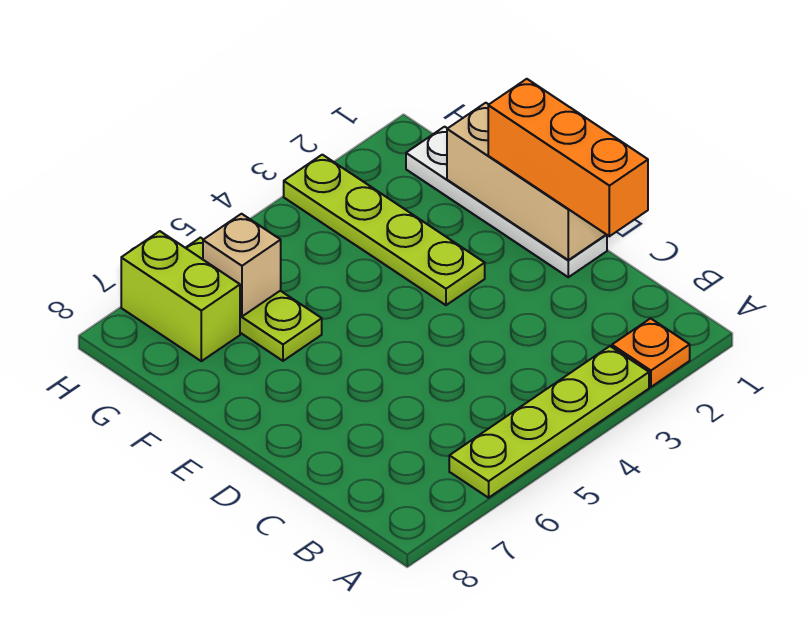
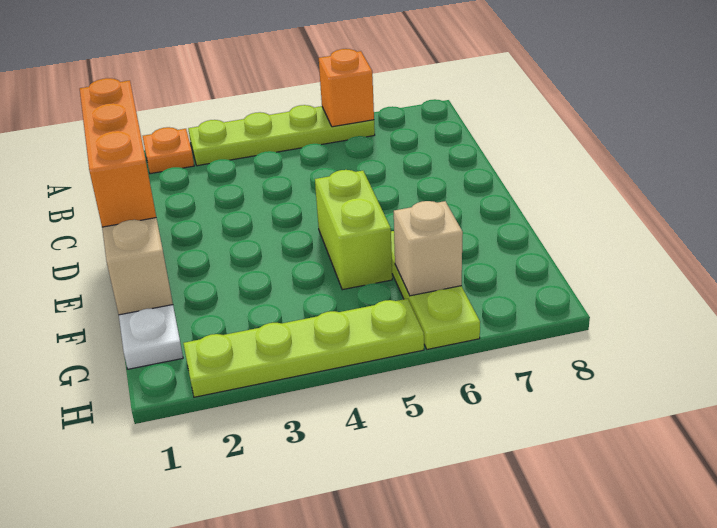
none -> orange brick A6 level 2
lime plate E3:H3 level 1 -> lime plate H2:H5 level 1
lime brick G7:H7 level 1 -> lime brick E5:F5 level 1

